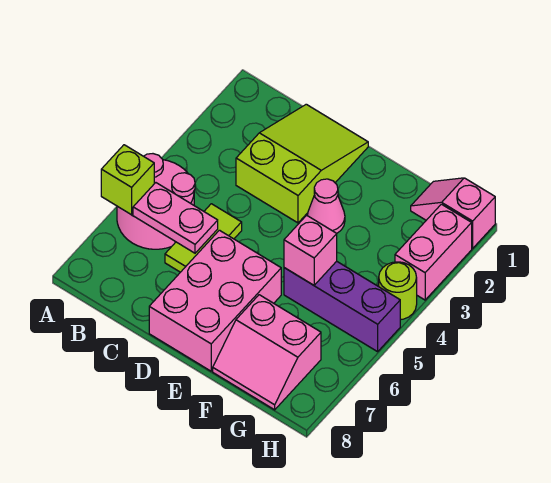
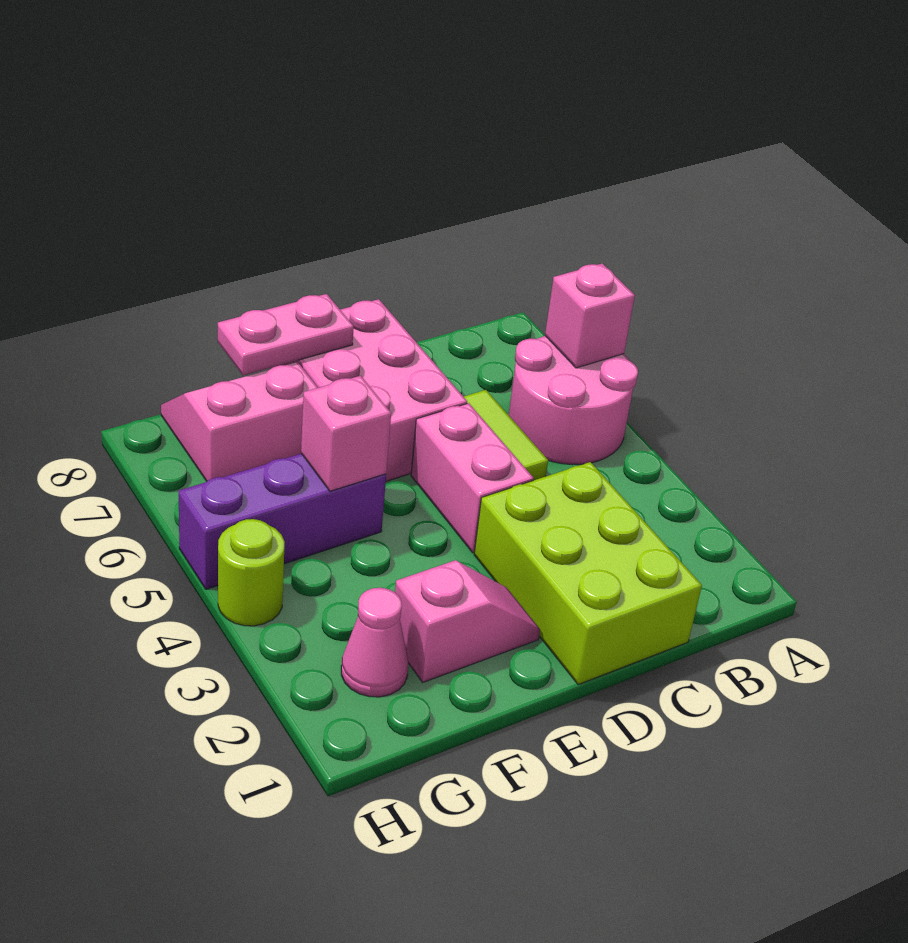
lime brick A6 level 2 -> pink brick A6 level 2
pink plate B6:C6 level 2 -> pink plate E8:F8 level 2
lime slope C1:D3 level 1 top 3 -> lime brick C1:D3 level 1
pink cone E3 level 1 -> pink cone G2 level 1
pink slope G1:H1 level 1 top H -> pink slope E2:F2 level 1 top F
pink brick H2:H3 level 1 -> pink brick D4:D5 level 1

